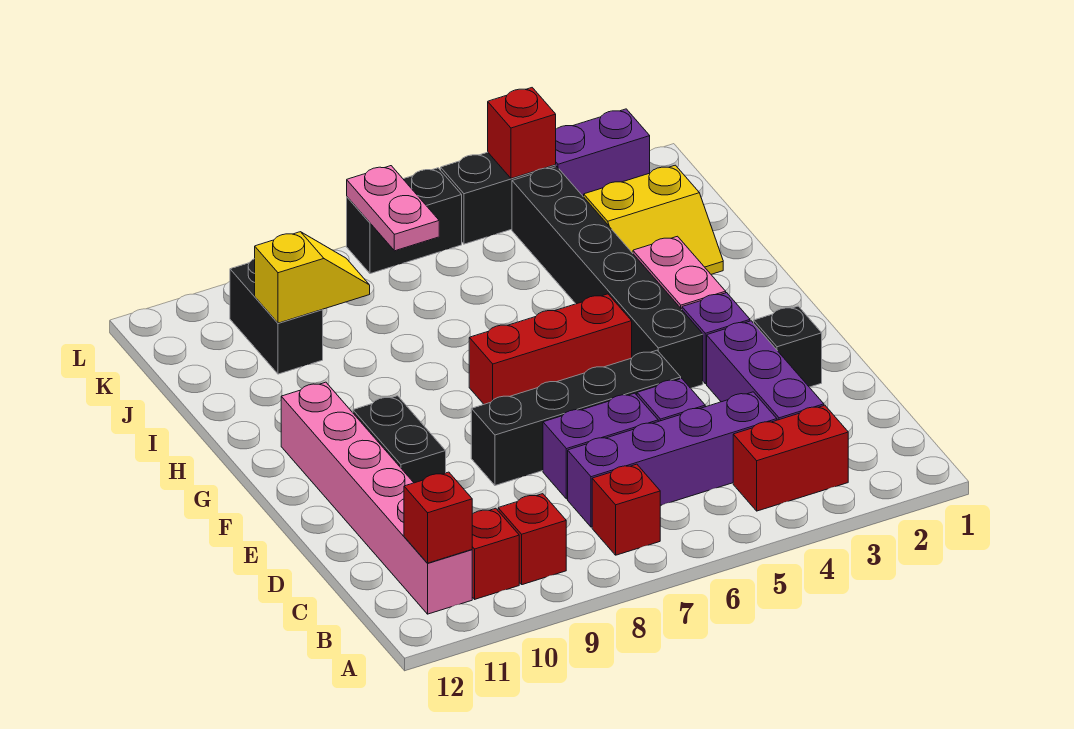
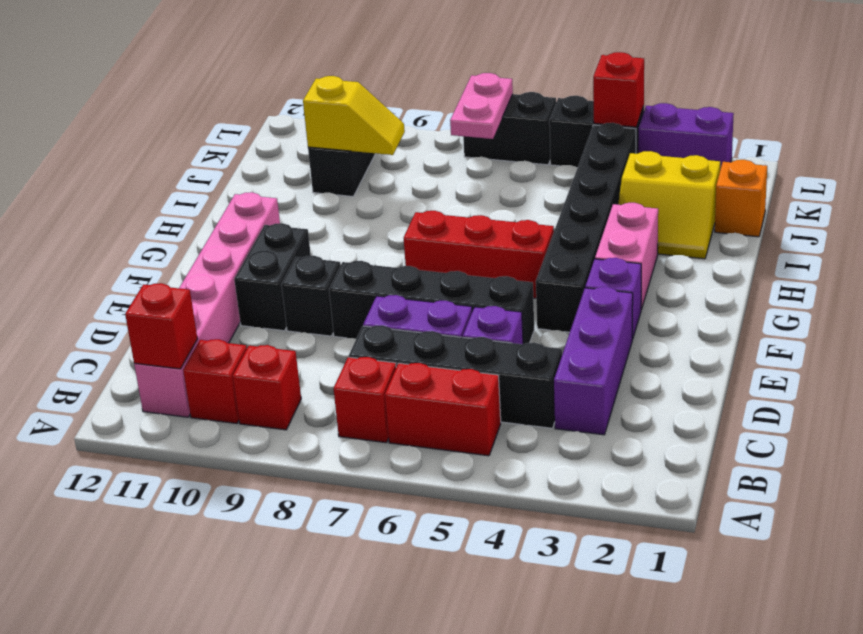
red brick B3:B4 level 1 -> red brick B5:B6 level 1
purple brick C4:C7 level 1 -> black brick C4:C7 level 1
black brick E2 level 1 -> black brick E9 level 1
none -> orange brick J1 level 1

